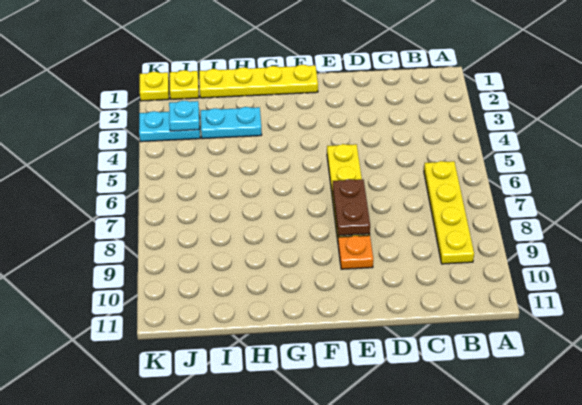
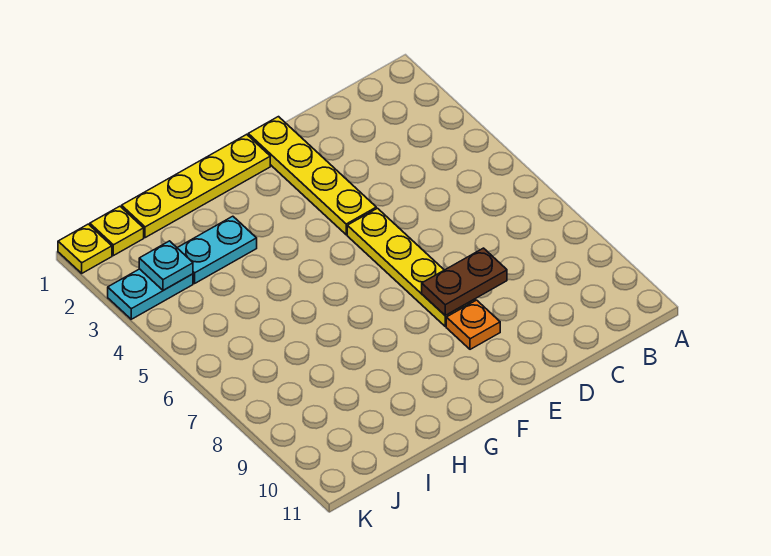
yellow plate B6:B9 level 1 -> yellow plate E1:E4 level 1
brown plate E7:E8 level 2 -> brown plate D8:E8 level 2

